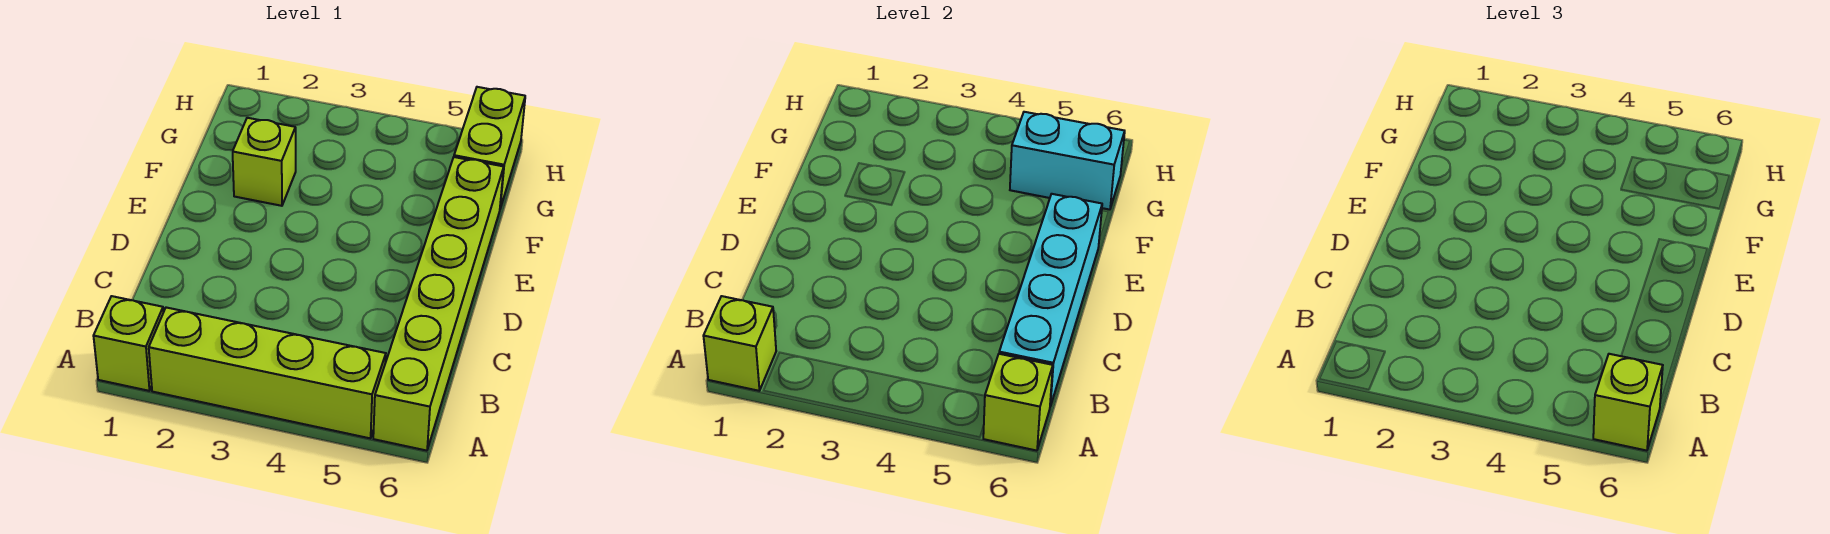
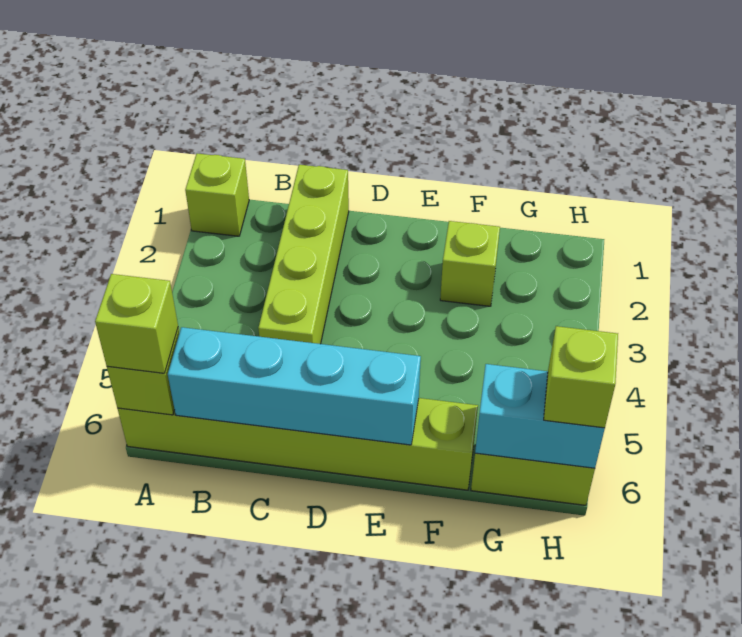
lime brick A1 level 2 -> lime brick H6 level 3
lime brick A2:A5 level 1 -> lime brick C1:C4 level 1
cyan brick G5:G6 level 2 -> cyan brick G6:H6 level 2

